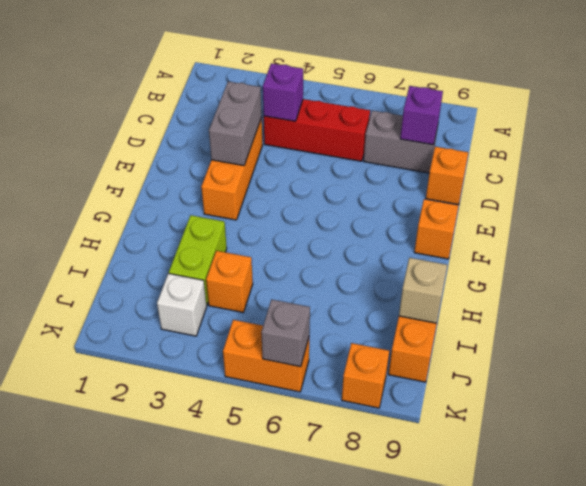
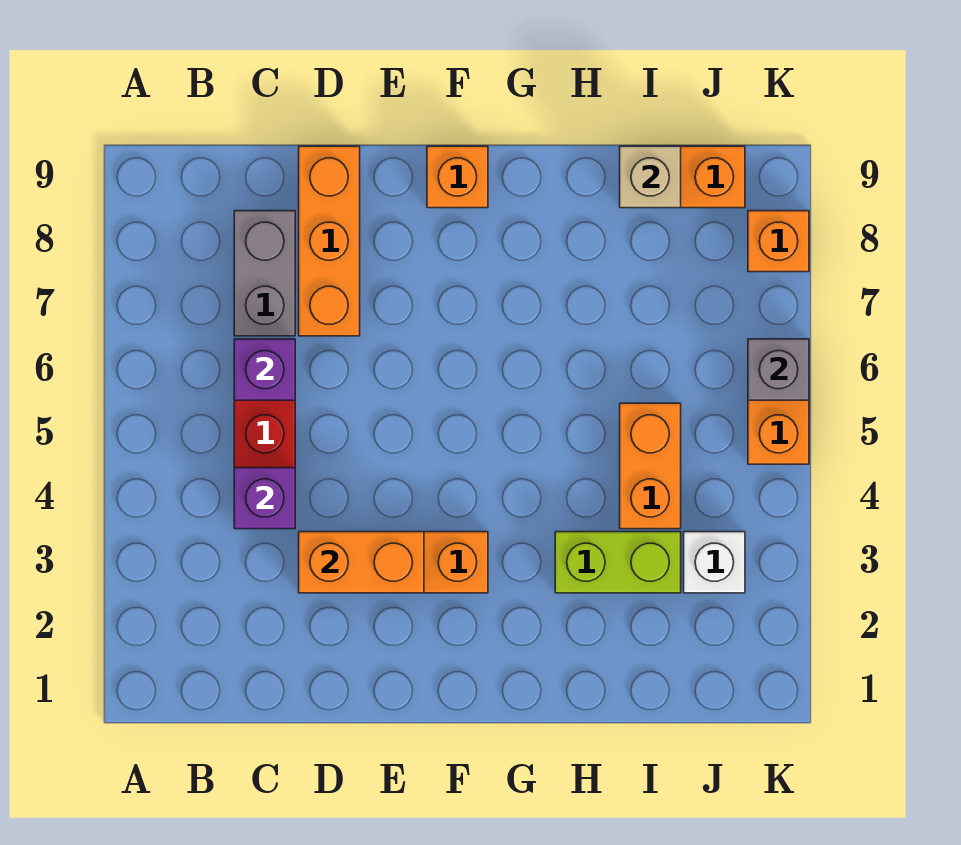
purple brick C8 level 2 -> purple brick C6 level 2
grey brick D3:E3 level 2 -> orange brick D3:E3 level 2
orange brick D9 level 1 -> orange brick D7:D9 level 1
orange brick I4 level 1 -> orange brick I4:I5 level 1

